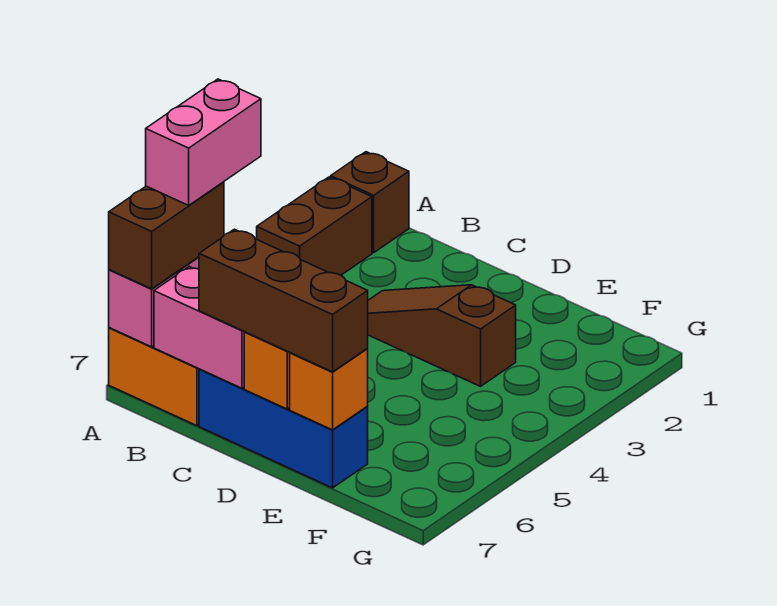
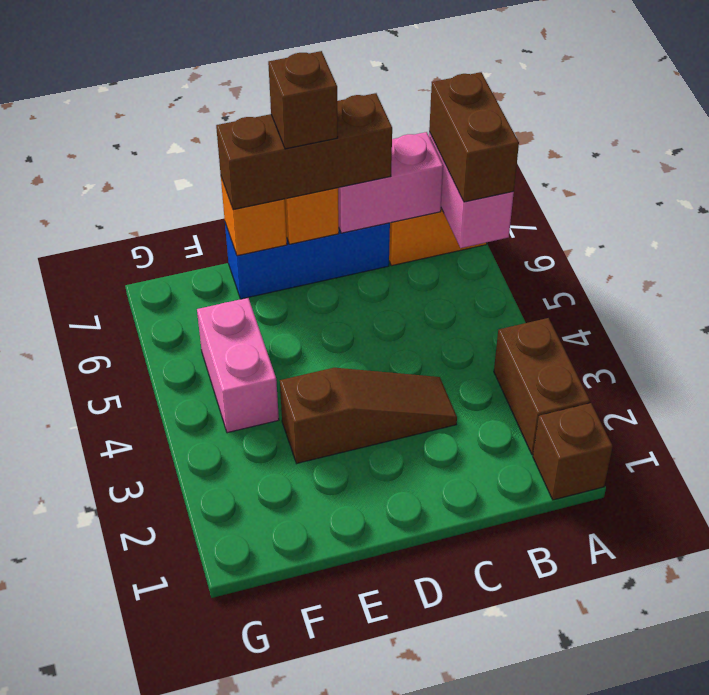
pink brick A5:A6 level 4 -> pink brick F4:F5 level 1
none -> brown brick D7 level 4

